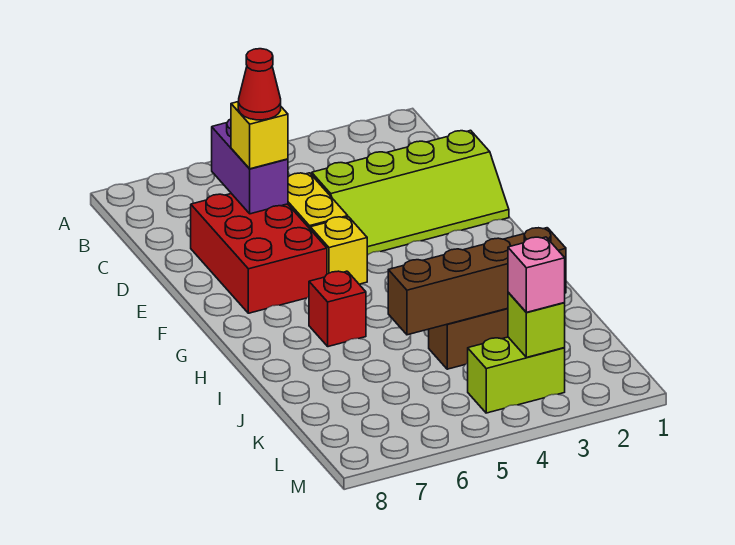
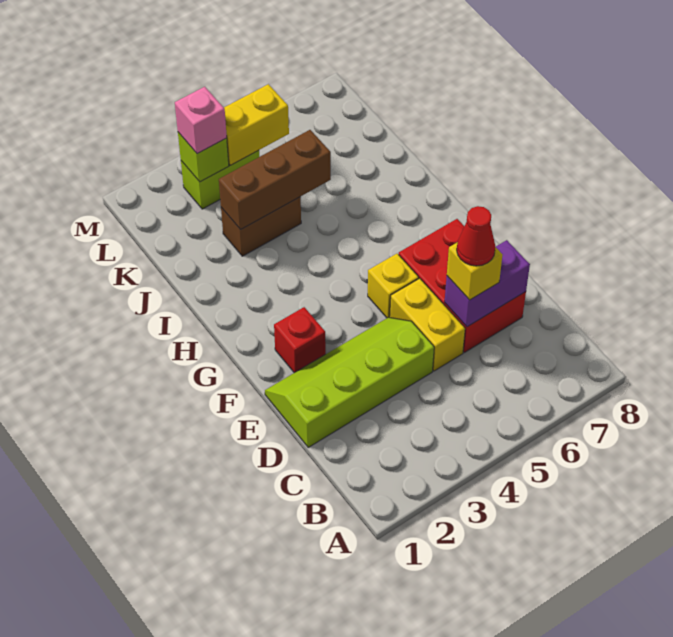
purple brick C6:D6 level 2 -> purple brick D6:D7 level 2
red brick H6 level 1 -> red brick F2 level 1
brown brick J2:J5 level 2 -> brown brick J3:J5 level 2
none -> yellow brick L4:L5 level 2

